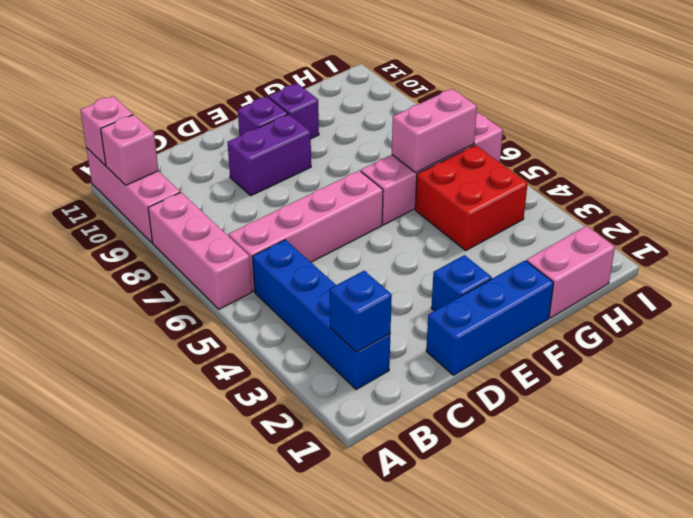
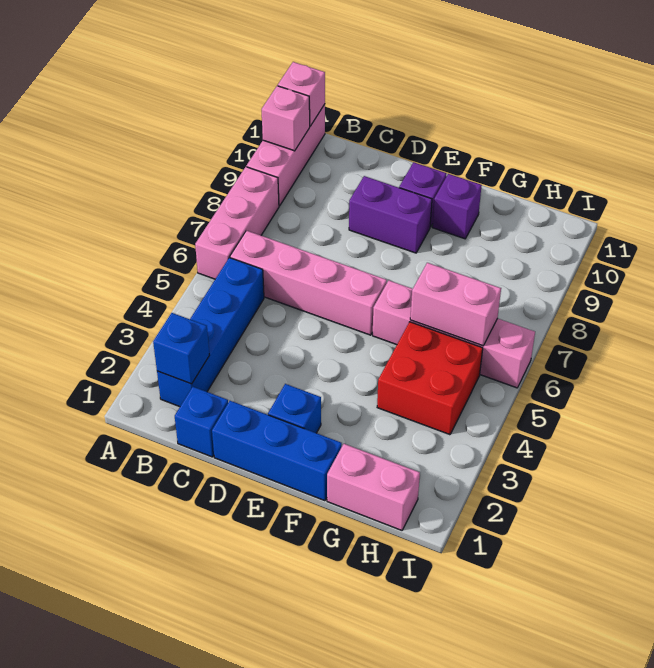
none -> blue brick C1 level 1

